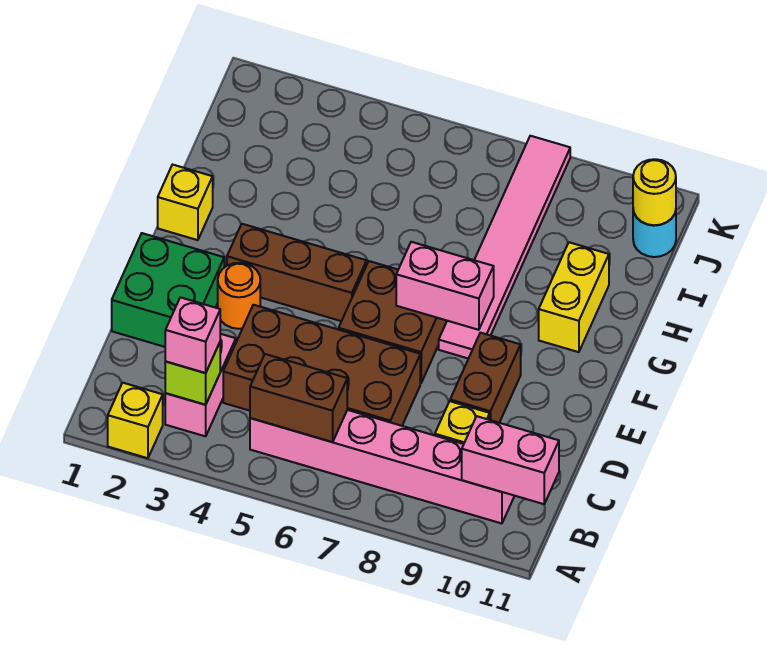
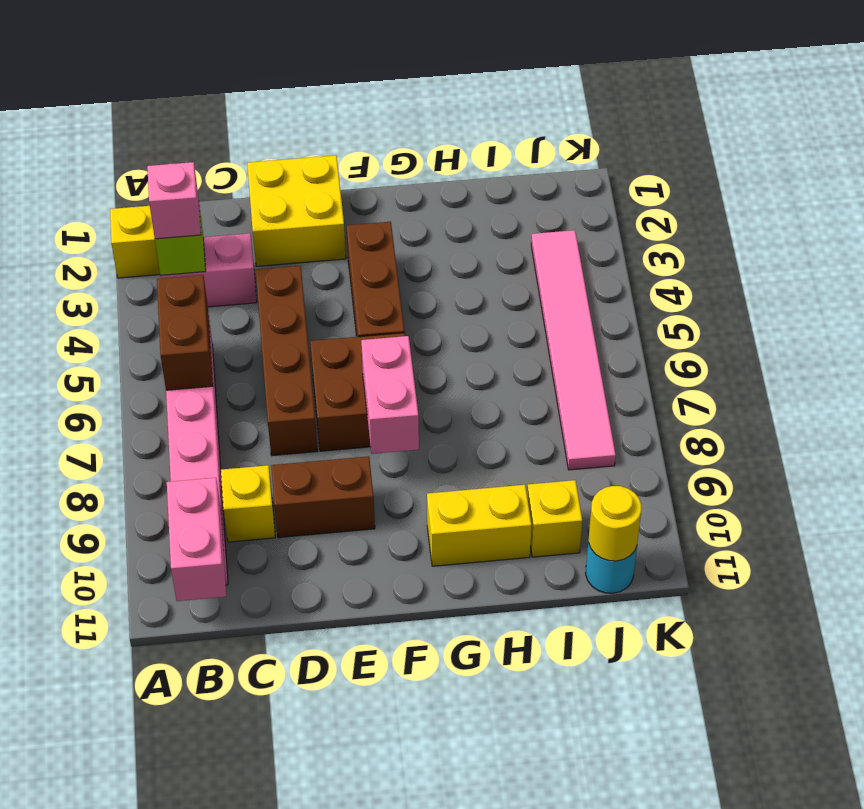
brown brick C4:D7 level 1 -> brown brick D4:D7 level 1
green brick D1:E2 level 1 -> yellow brick D1:E2 level 1
orange round brick E3 level 1 -> none
pink tile F8:K8 level 1 -> pink tile J3:J8 level 1
yellow brick G1 level 1 -> yellow brick I10 level 1

